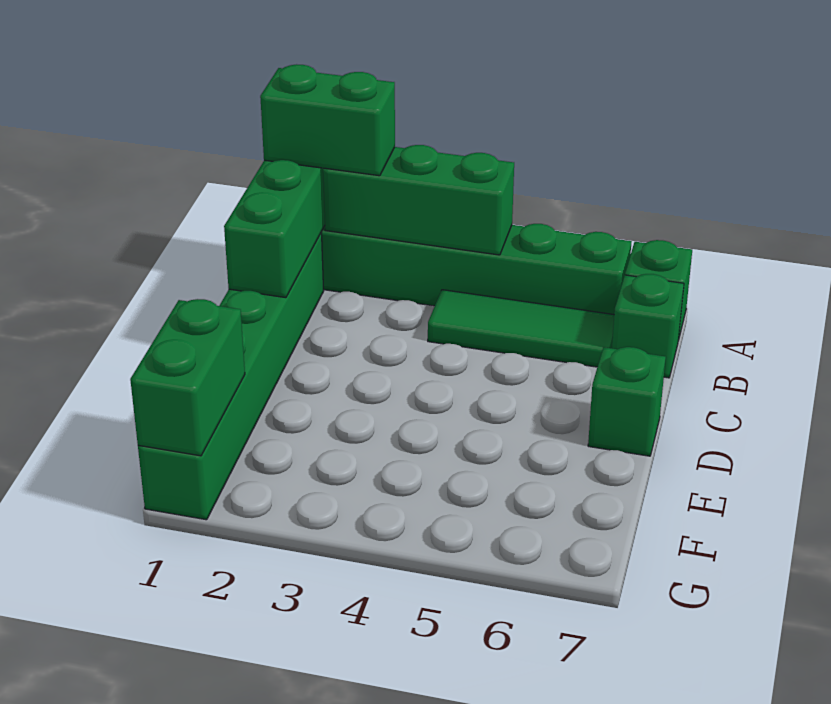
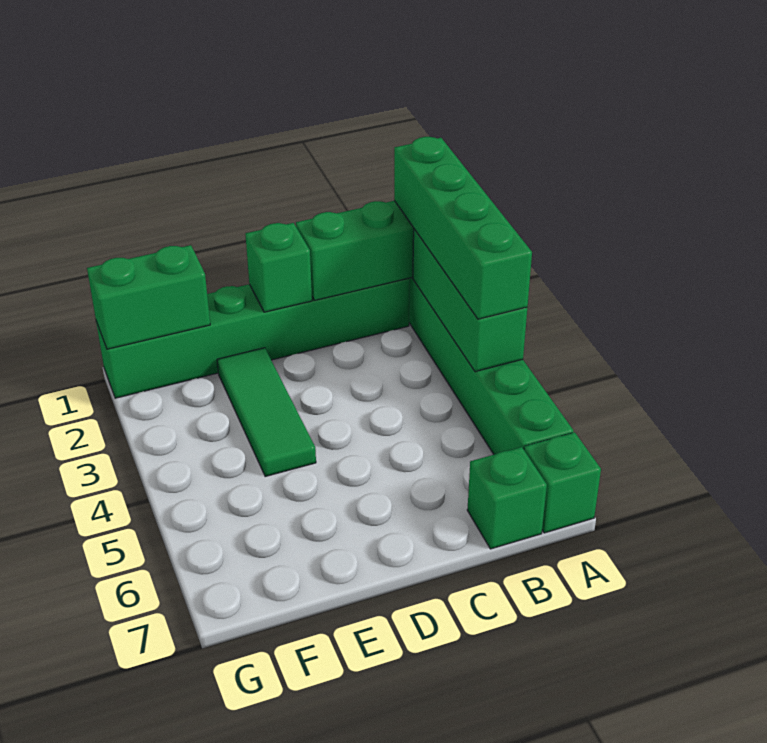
green brick A1:A2 level 3 -> green brick A1:A4 level 3
green tile B4:B6 level 1 -> green tile E2:E4 level 1
green brick D7 level 1 -> green brick D1 level 2

